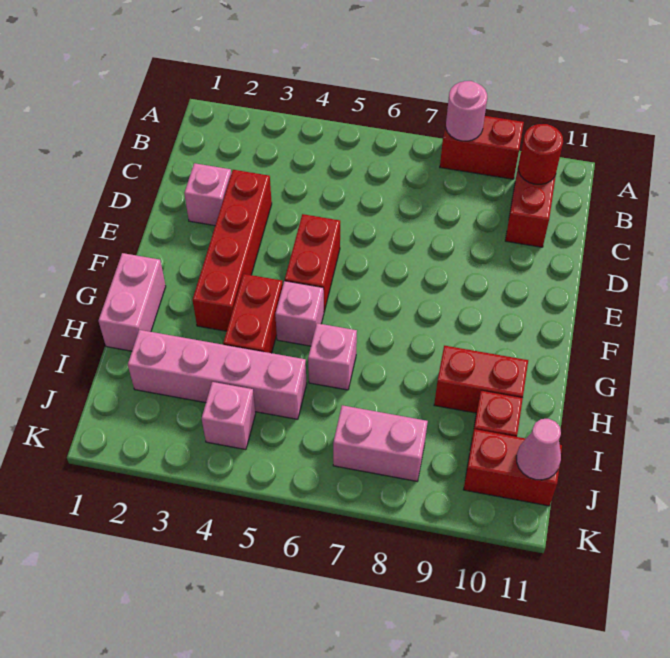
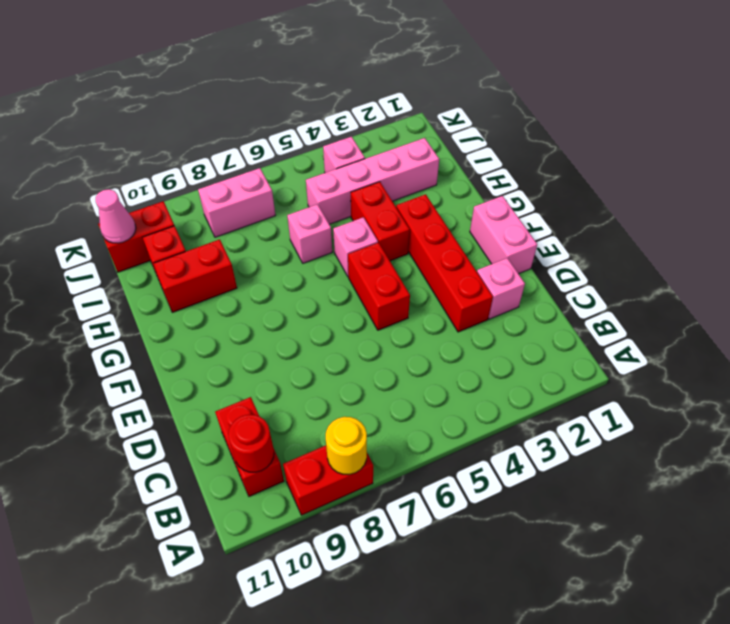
pink round brick A8 level 2 -> yellow round brick A8 level 2
pink brick G1:H1 level 1 -> pink brick E1:F1 level 1

